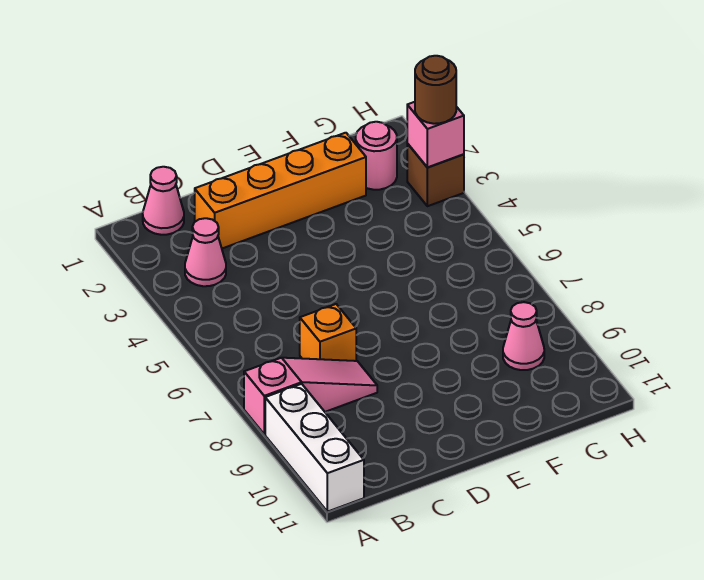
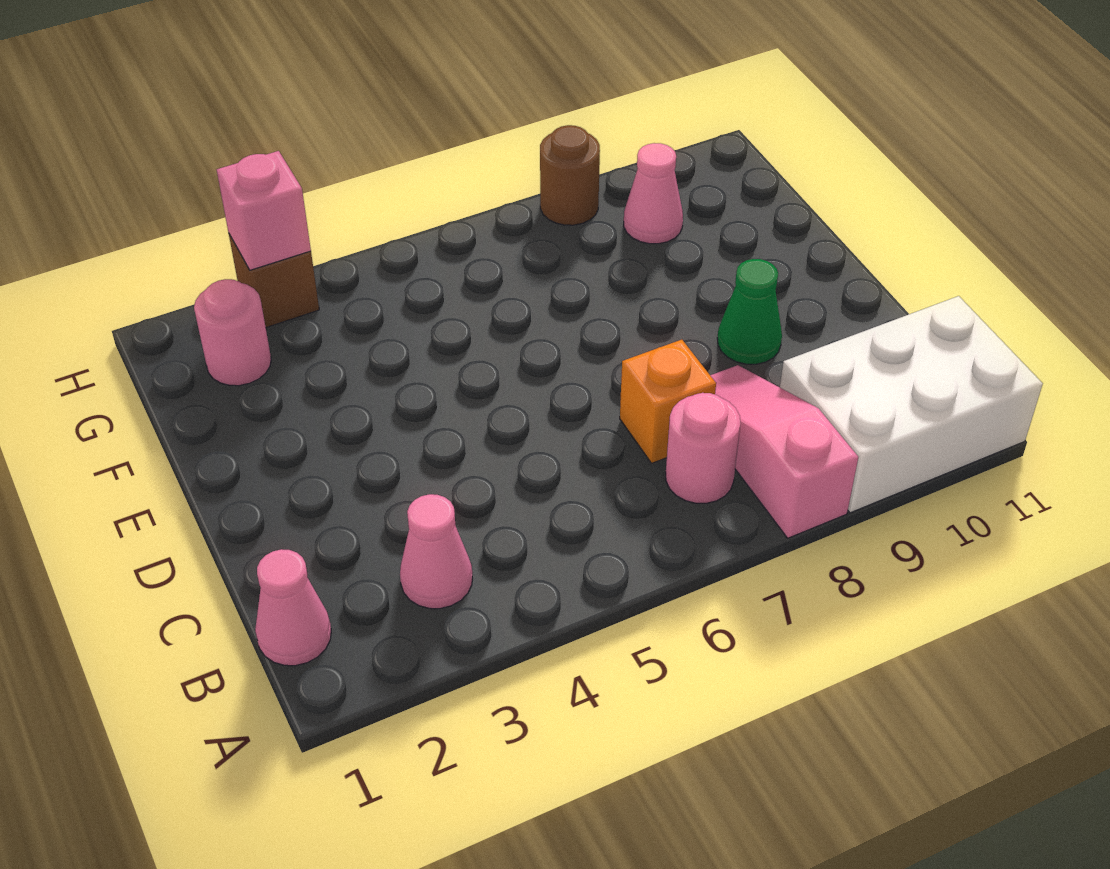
white brick A9:A11 level 1 -> white brick A9:B11 level 1
none -> pink round brick B7 level 1
orange brick C2:F2 level 1 -> none
none -> green cone D9 level 1
brown round brick H3 level 3 -> brown round brick H8 level 1

